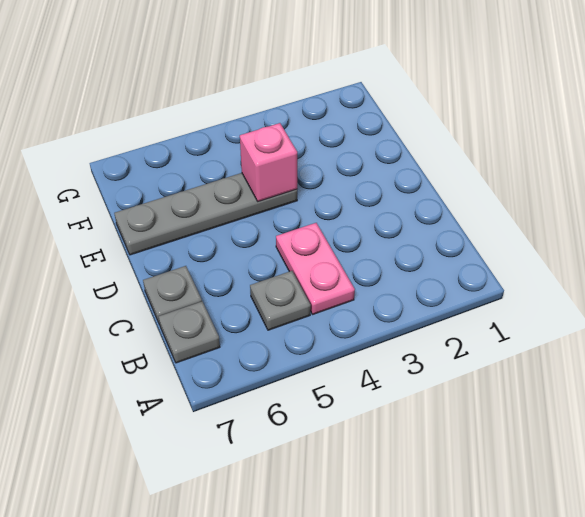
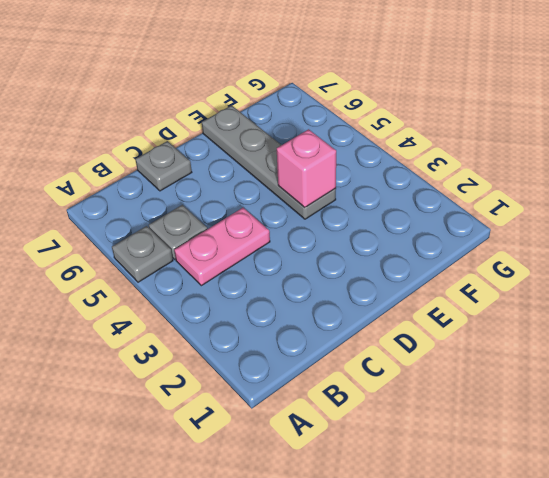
grey plate B7 level 1 -> grey plate A5 level 1

